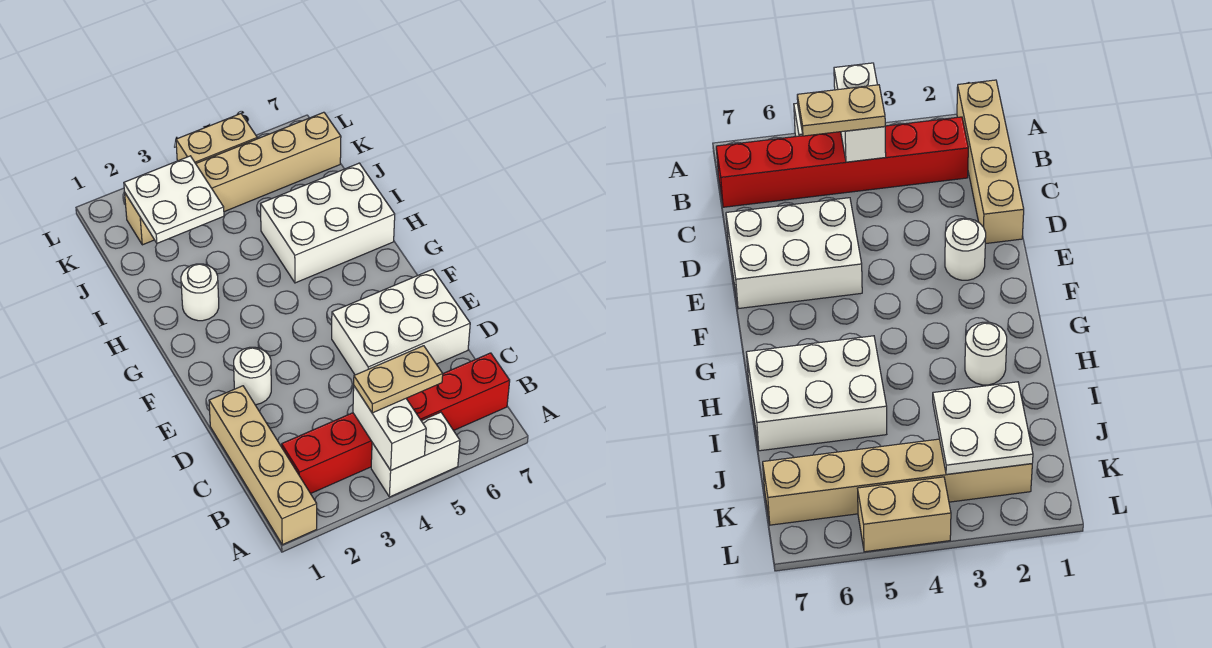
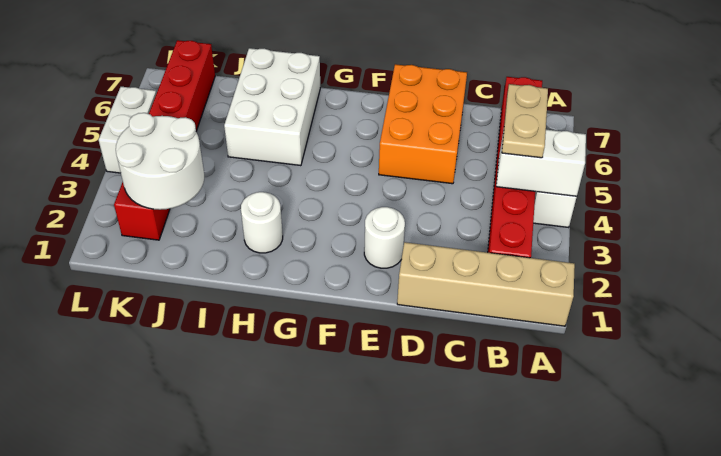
white brick D5:E7 level 1 -> orange brick D5:E7 level 1
white plate J2:K3 level 2 -> white round brick J2:K3 level 2
tan brick K2:K7 level 1 -> red brick K2:K7 level 1
tan brick L4:L5 level 1 -> white brick L4:L5 level 1

